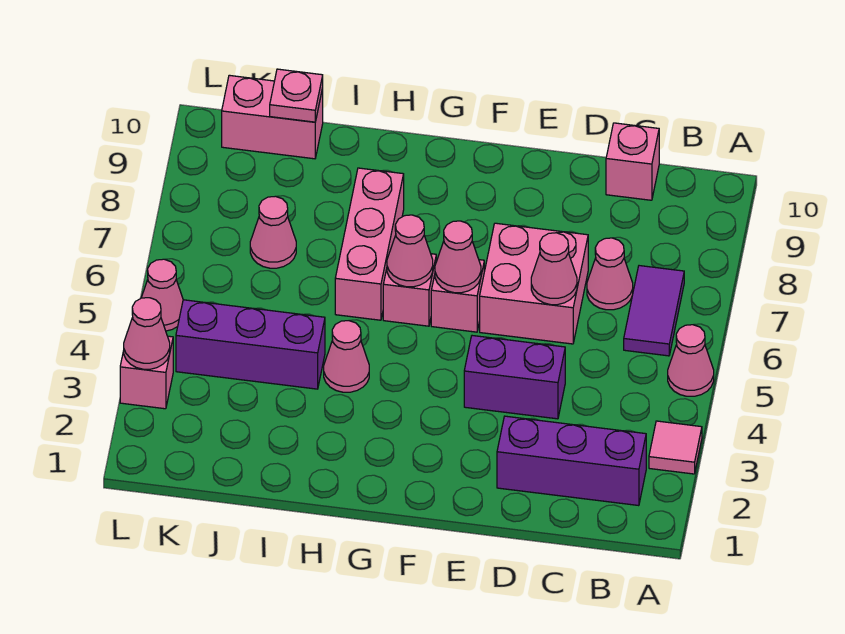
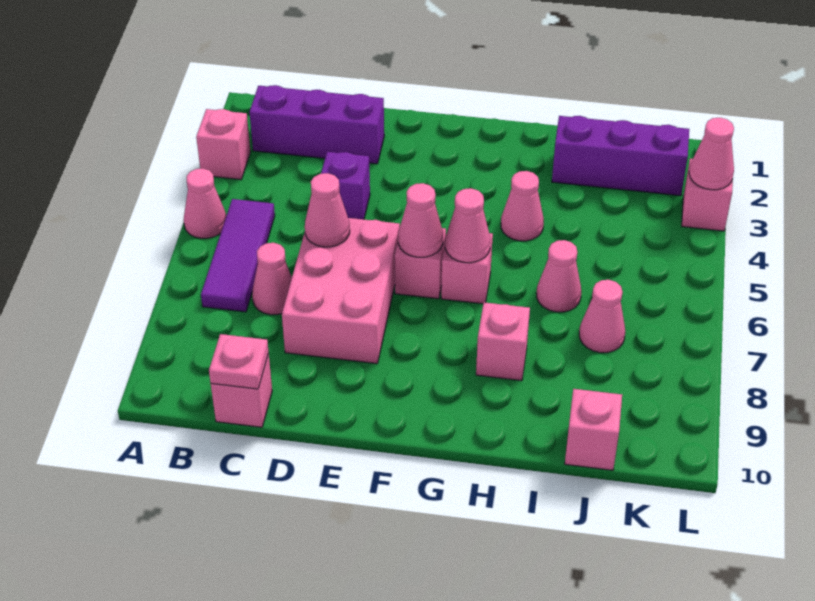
pink tile A3 level 1 -> pink brick A3 level 1
purple tile B6:B7 level 1 -> purple tile B5:B7 level 1
purple brick D4:E4 level 1 -> purple brick D4 level 1
pink brick D6:E7 level 1 -> pink brick D6:E8 level 1
pink brick H6:H8 level 1 -> pink brick H8 level 1
purple brick I4:K4 level 1 -> purple brick I2:K2 level 1
pink brick J10:K10 level 1 -> pink brick J10 level 1
pink plate J10 level 2 -> pink plate C10 level 2
pink cone L5 level 1 -> pink cone I6 level 1

